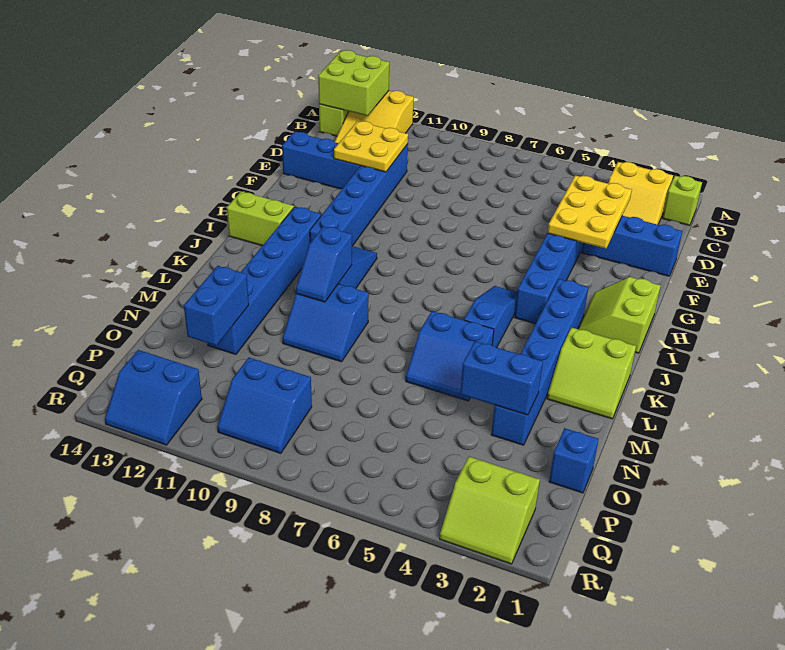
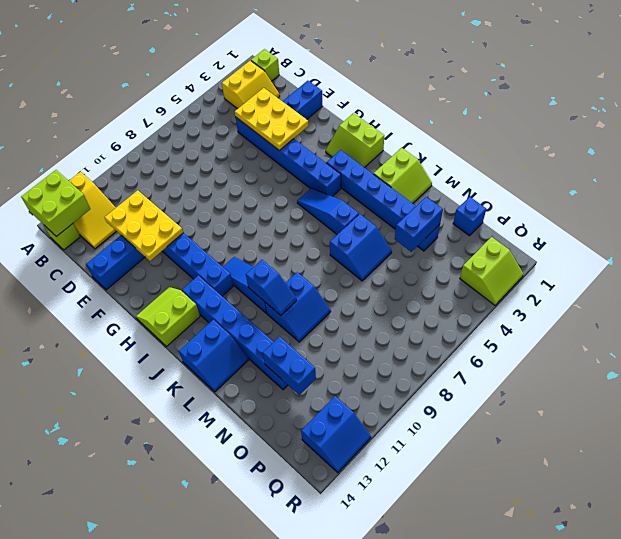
yellow plate D11:E12 level 2 -> yellow plate D11:F12 level 2
blue slope P9:Q10 level 1 top P -> blue slope K13:L14 level 1 top K

